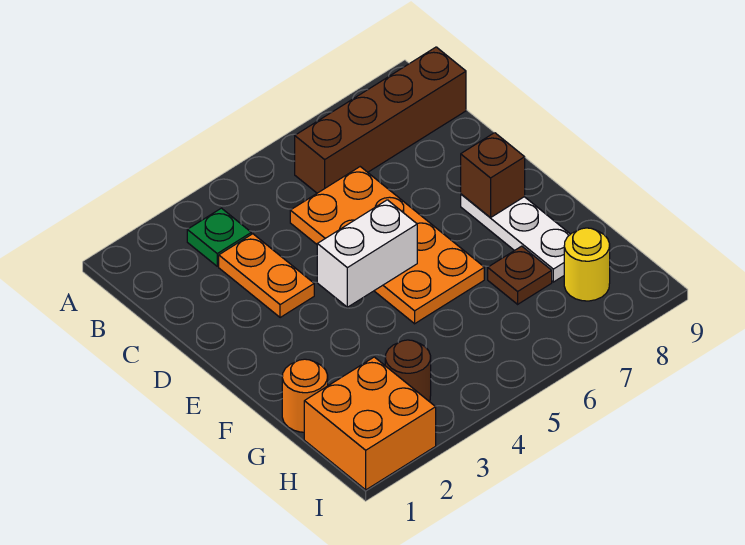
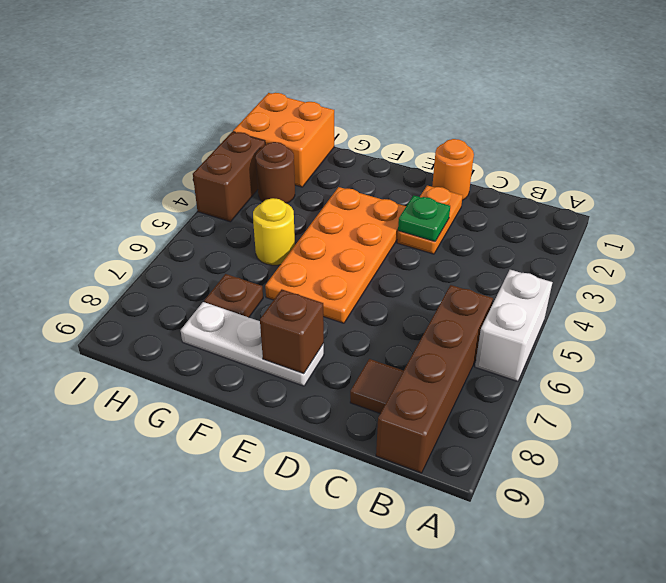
green plate B3 level 1 -> green plate D3 level 2
orange plate C3:D3 level 1 -> orange plate D2:D3 level 1
orange plate C5:F6 level 1 -> orange plate E3:F6 level 1
none -> brown tile C8 level 1
white brick E4:E5 level 2 -> white brick A5:A6 level 1
orange round brick G1 level 1 -> orange round brick D1 level 1
yellow round brick H8 level 1 -> yellow round brick G5 level 1
none -> brown brick I3:I4 level 1

